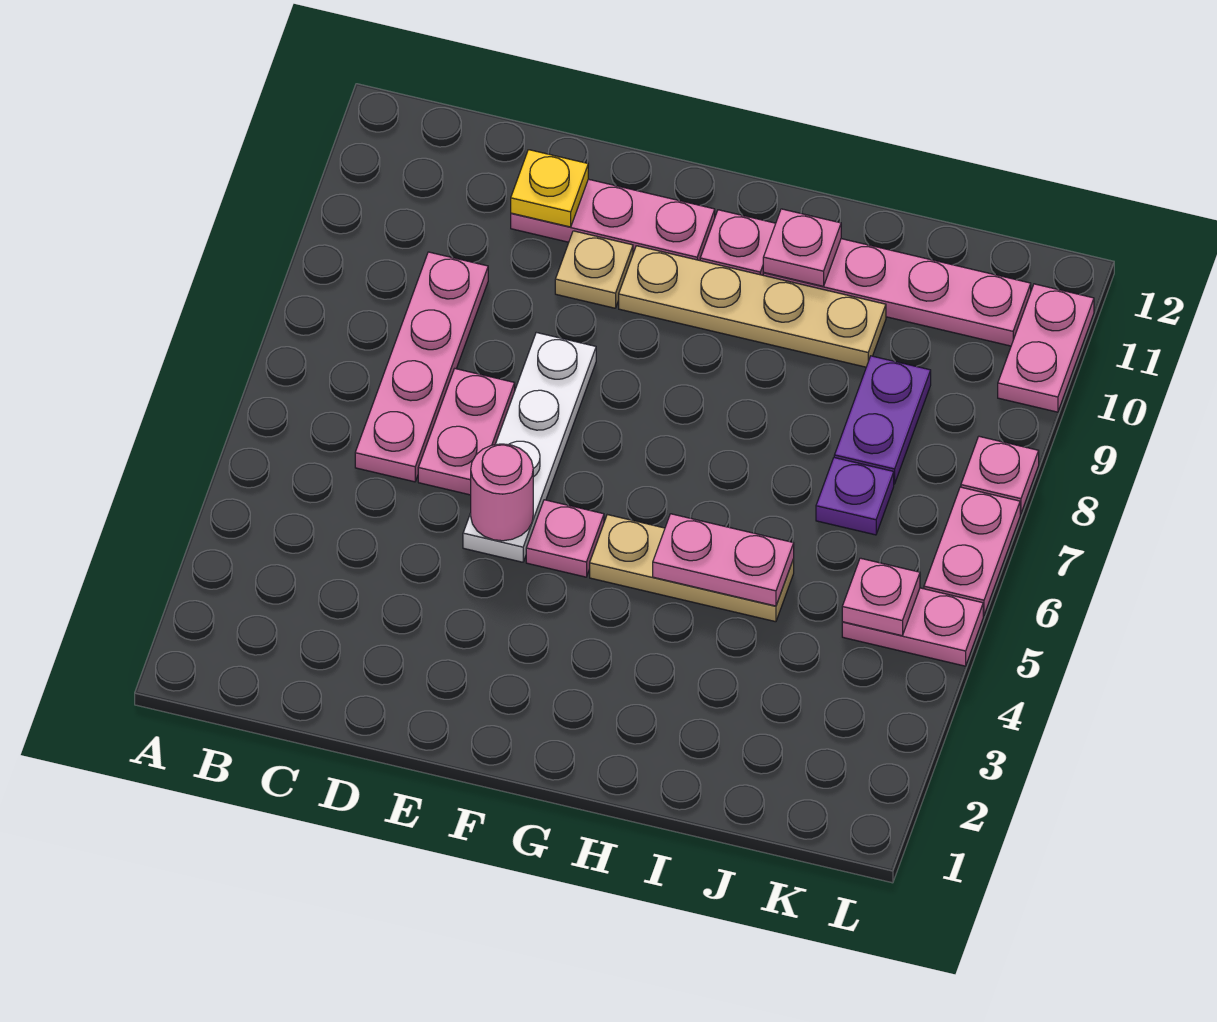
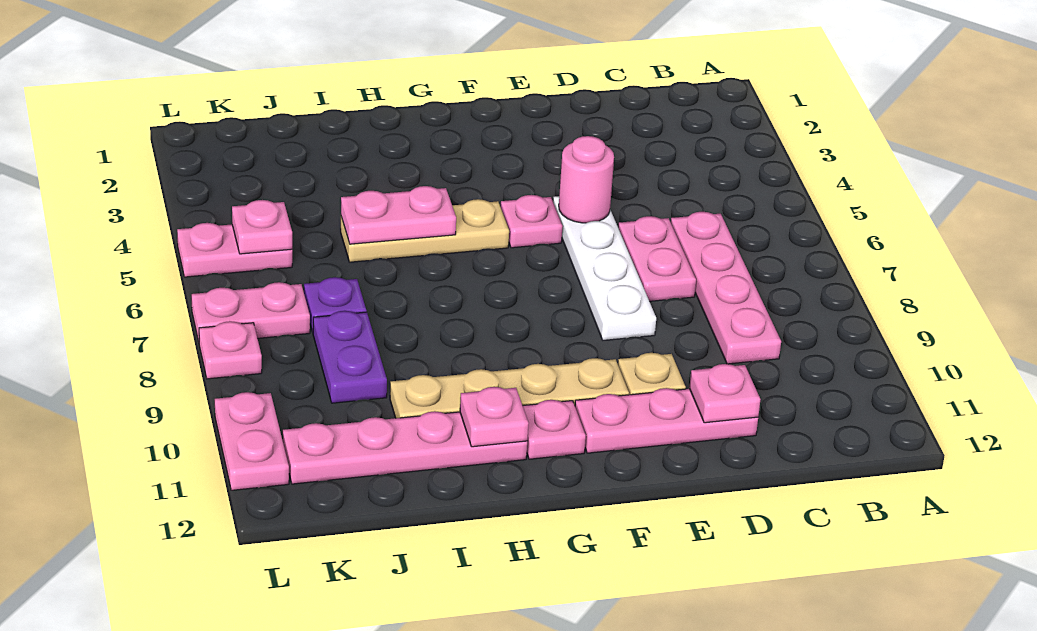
yellow plate D11 level 2 -> pink plate D11 level 2
pink plate L6:L7 level 1 -> pink plate K7:L7 level 1

